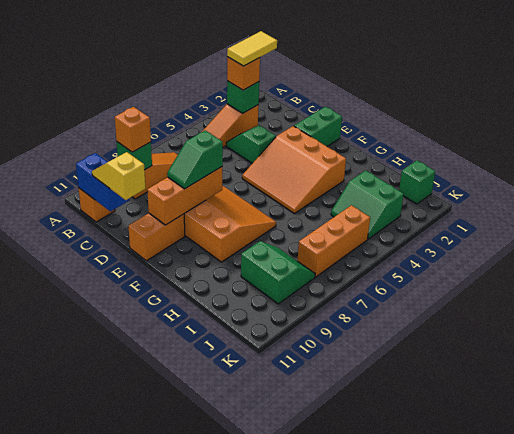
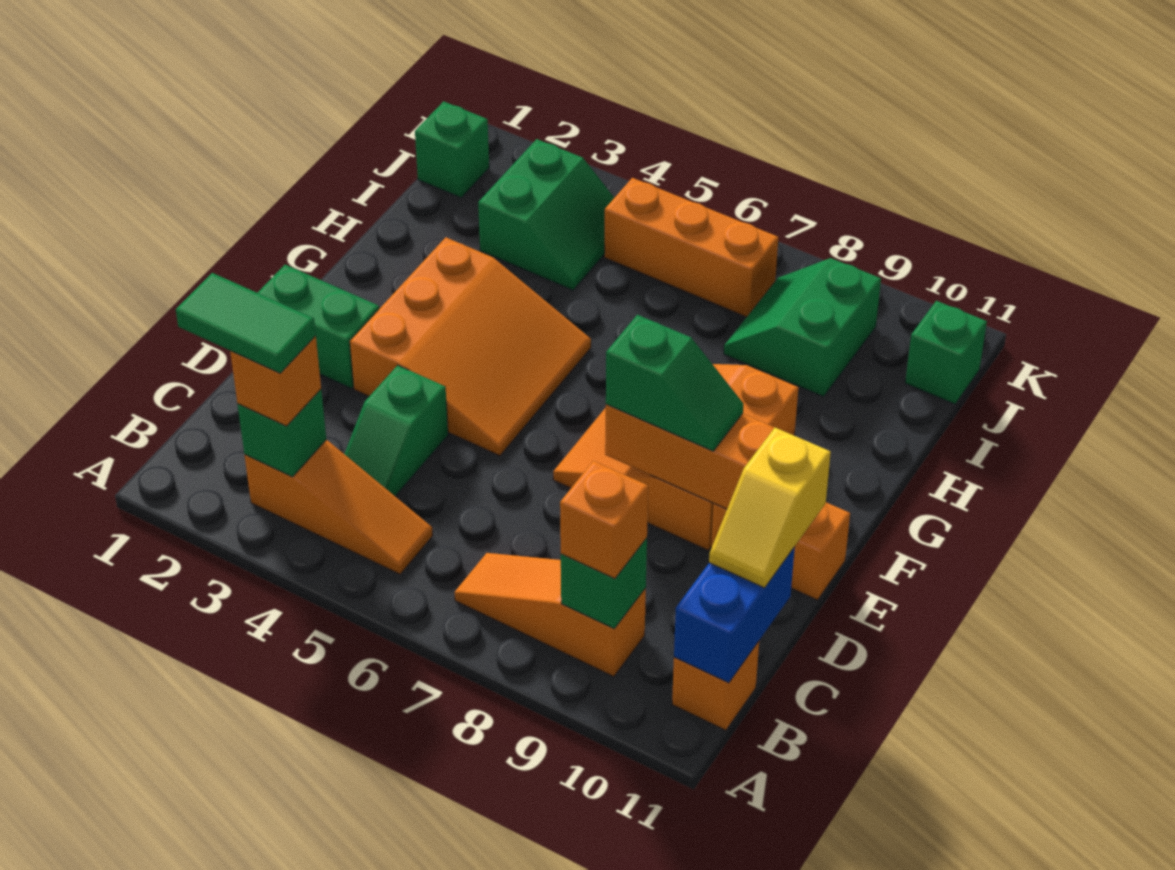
yellow tile B2:B3 level 4 -> green tile B2:B3 level 4
none -> green brick J11 level 1

